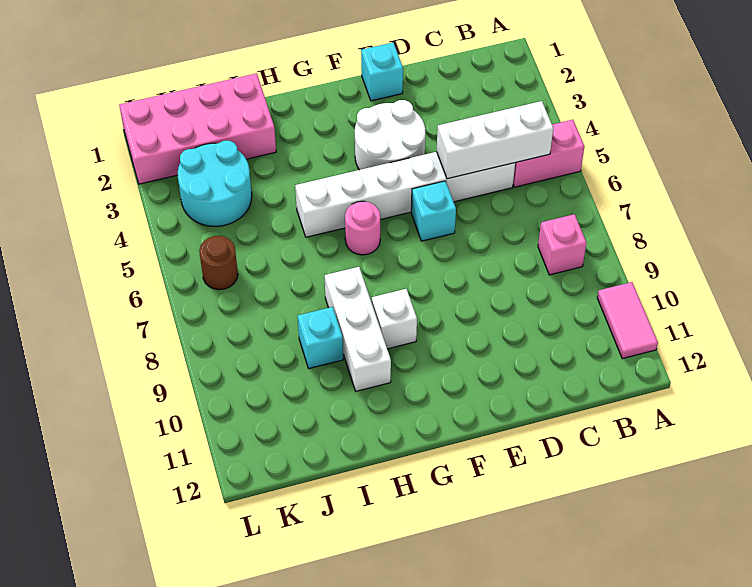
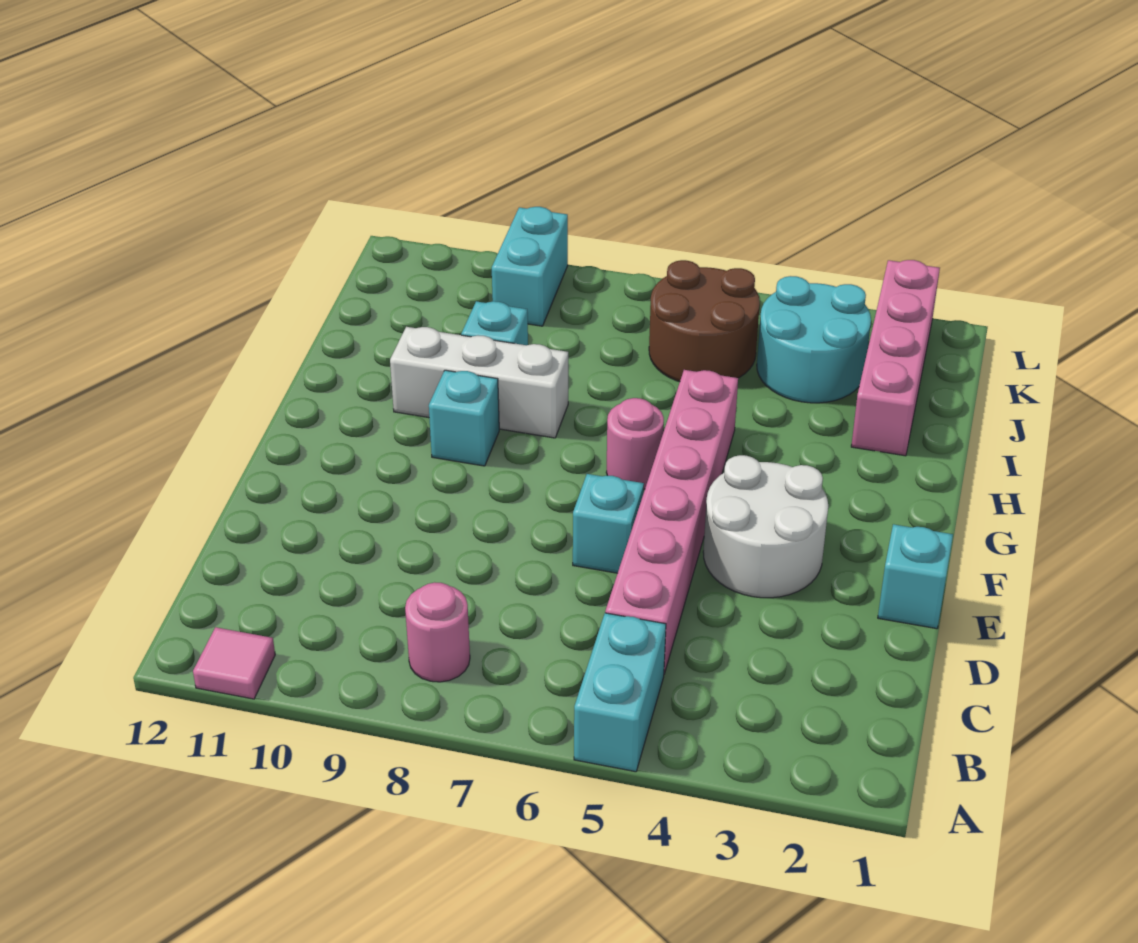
pink brick A5:B5 level 1 -> cyan brick A5:B5 level 1
pink tile A10:A11 level 1 -> pink tile A11 level 1
white brick B5:D5 level 2 -> none
pink brick B8 level 1 -> pink round brick B8 level 1
white brick C5:H5 level 1 -> pink brick C5:H5 level 1
white brick G9 level 1 -> cyan brick G9 level 1
pink brick I1:L2 level 1 -> pink brick I2:L2 level 1
brown round brick K6 level 1 -> brown round brick J5:K6 level 1
none -> cyan brick K9:L9 level 1

